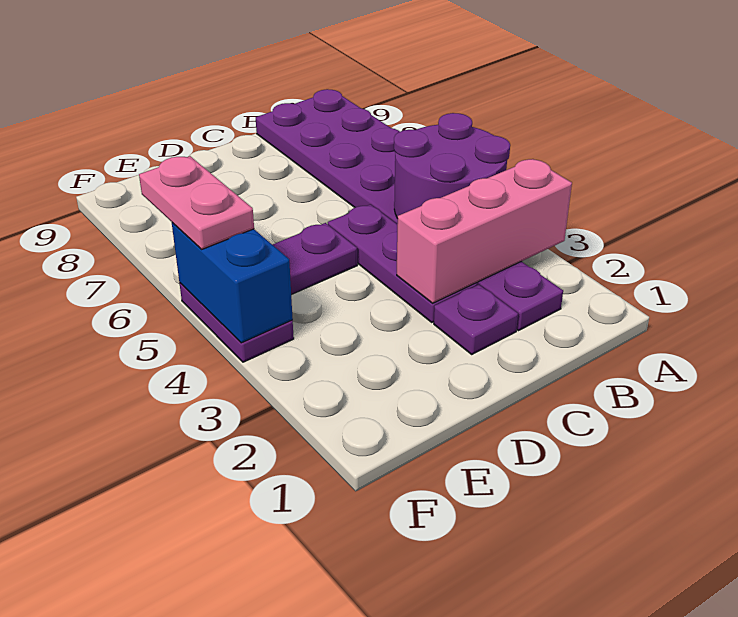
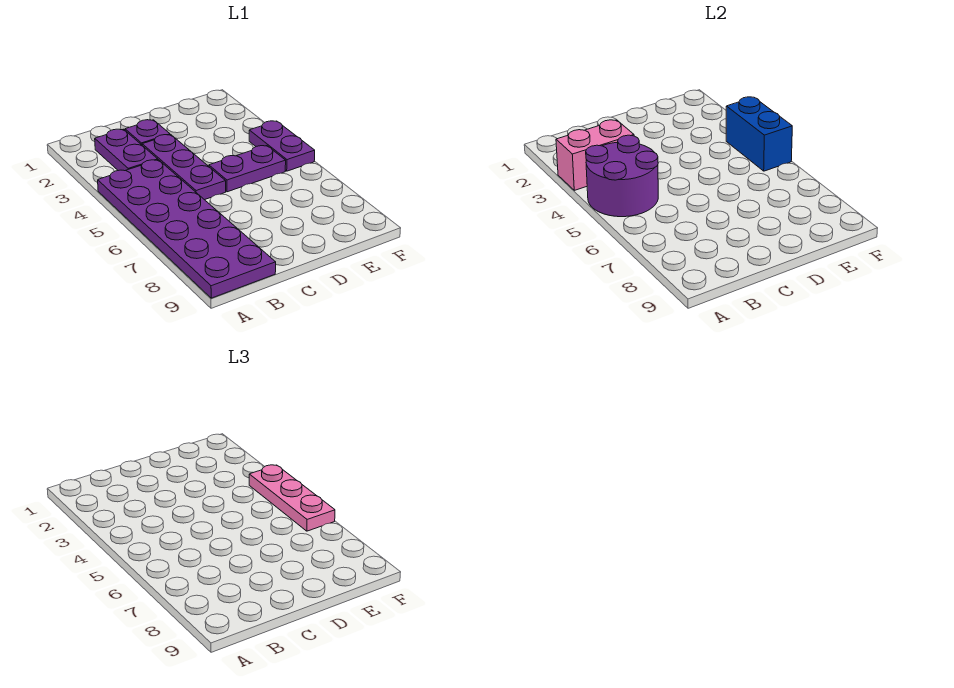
pink brick A3:C3 level 2 -> pink brick A3:B3 level 2
pink plate F5:F6 level 3 -> pink plate F4:F6 level 3

